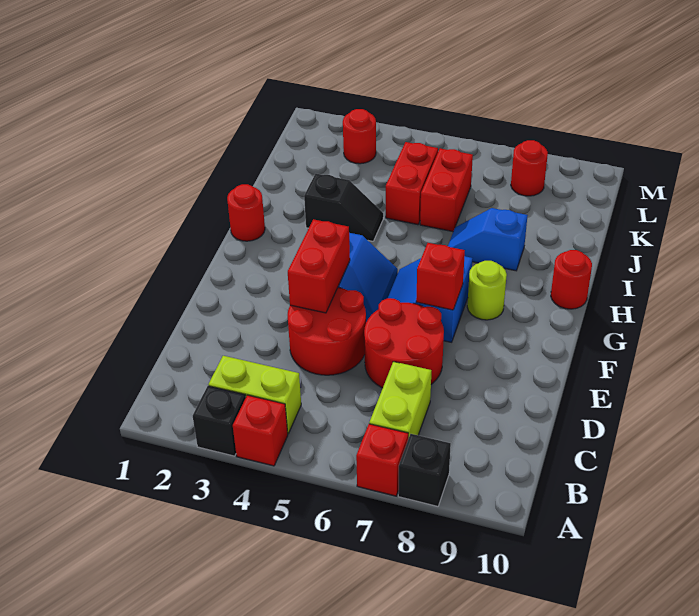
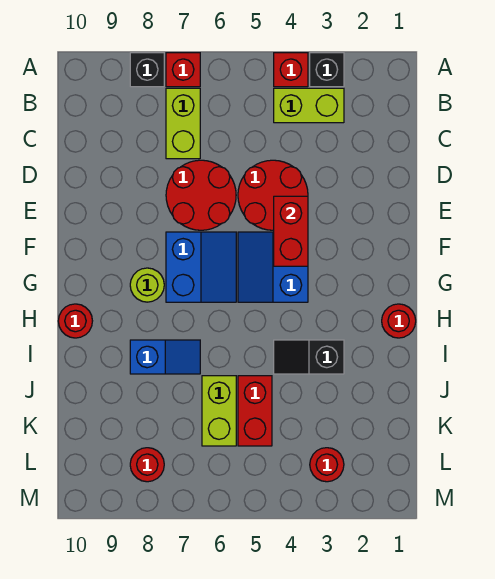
red brick F7 level 2 -> none
red brick J6:K6 level 1 -> lime brick J6:K6 level 1

